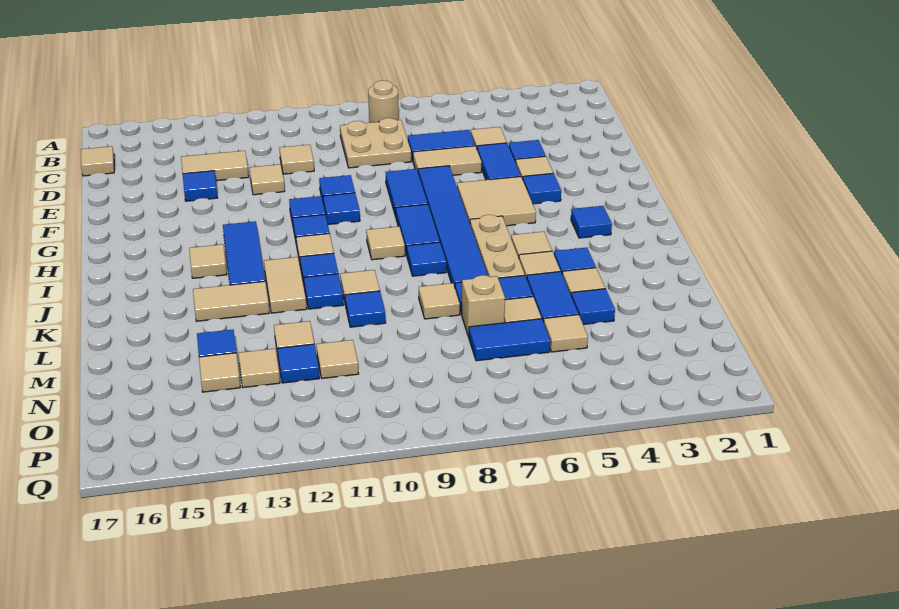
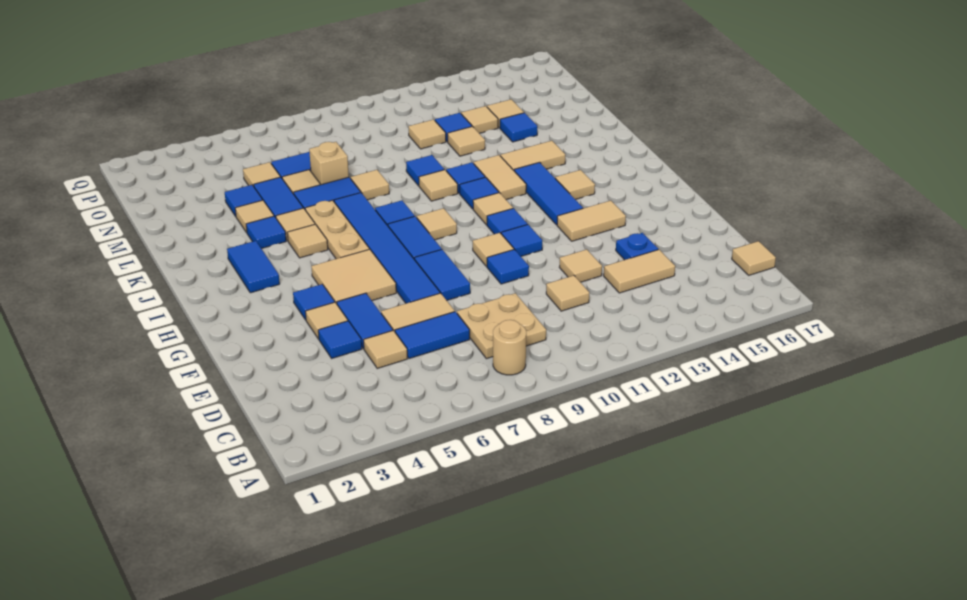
blue tile E14 level 1 -> blue plate E14 level 1
blue tile G10 level 1 -> tan tile G10 level 1
none -> tan tile G13:G14 level 1
blue tile I3 level 1 -> blue tile I3:J3 level 1

